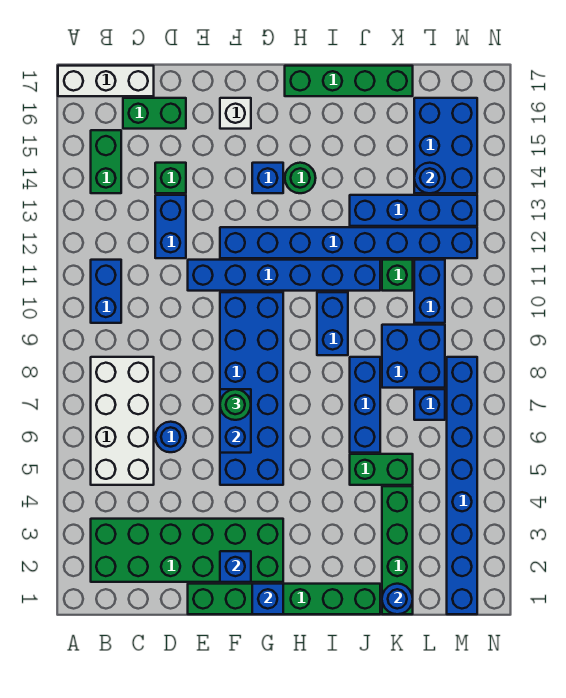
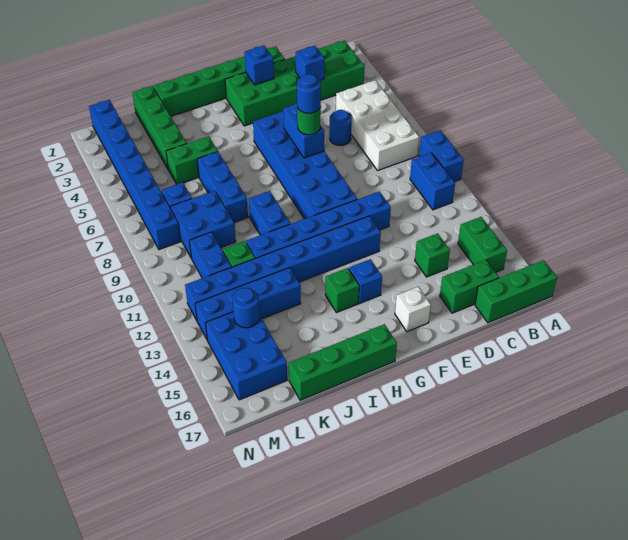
white brick A17:C17 level 1 -> green brick A17:C17 level 1
blue brick D12:D13 level 1 -> blue brick A9:A10 level 1
blue brick G1 level 2 -> blue brick D3 level 2
green round brick H14 level 1 -> green brick H14 level 1
blue round brick K1 level 2 -> blue round brick F7 level 4

